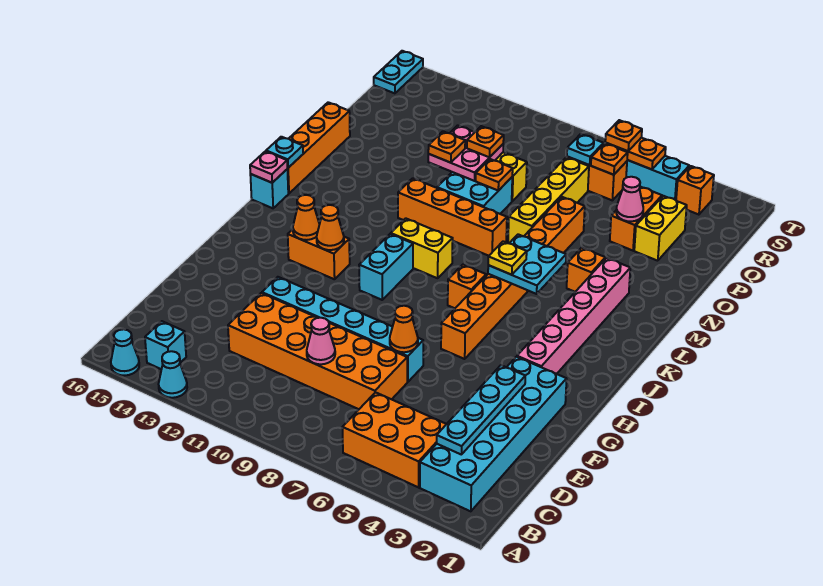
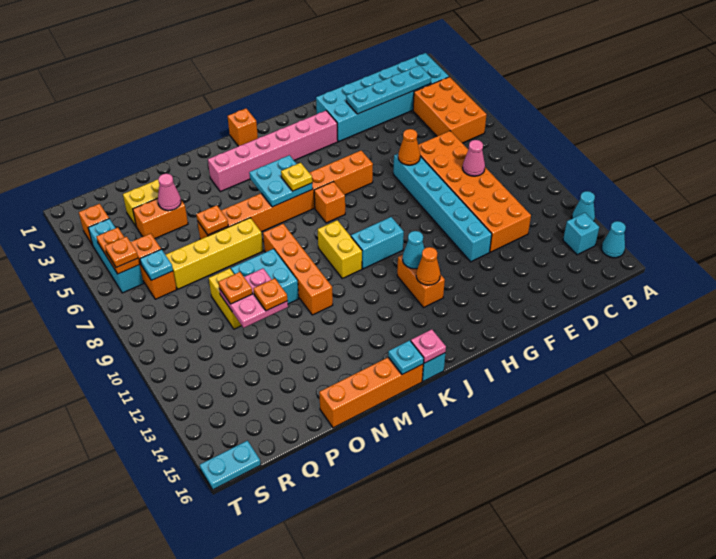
orange cone I12 level 2 -> cyan cone I12 level 2
orange brick M4 level 1 -> orange brick K1 level 1
orange plate O9 level 2 -> orange plate O6 level 2

